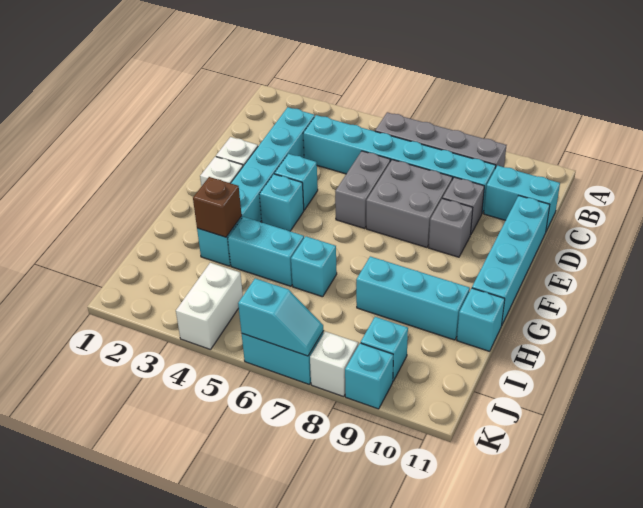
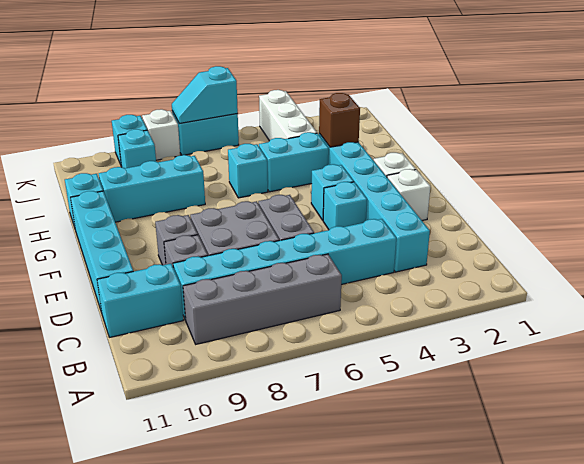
white brick J4:K4 level 1 -> white brick I4:K4 level 1

